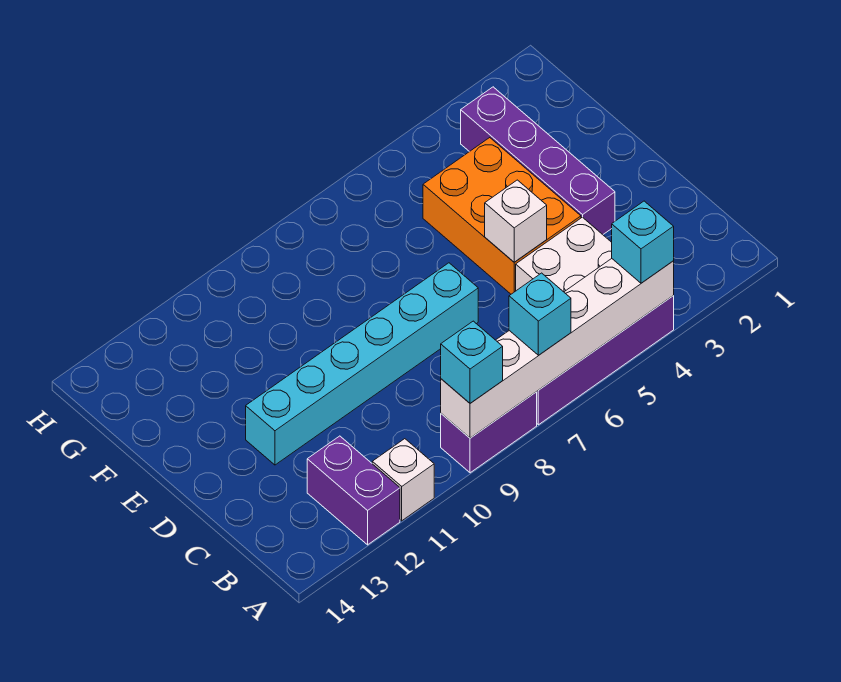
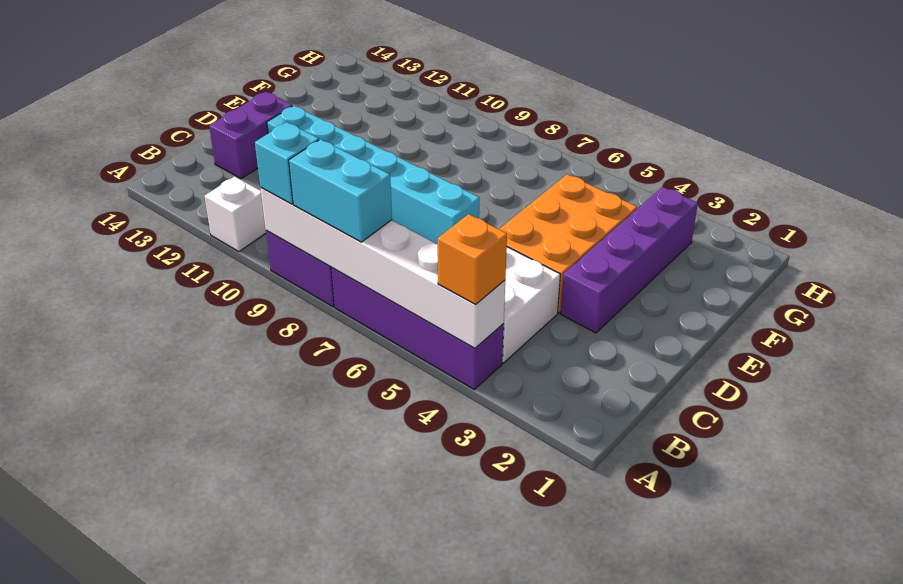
cyan brick A4 level 3 -> orange brick A4 level 3
cyan brick A7 level 3 -> cyan brick A7:A8 level 3
purple brick A12:B12 level 1 -> purple brick C13:D13 level 1
white brick D5 level 2 -> none

